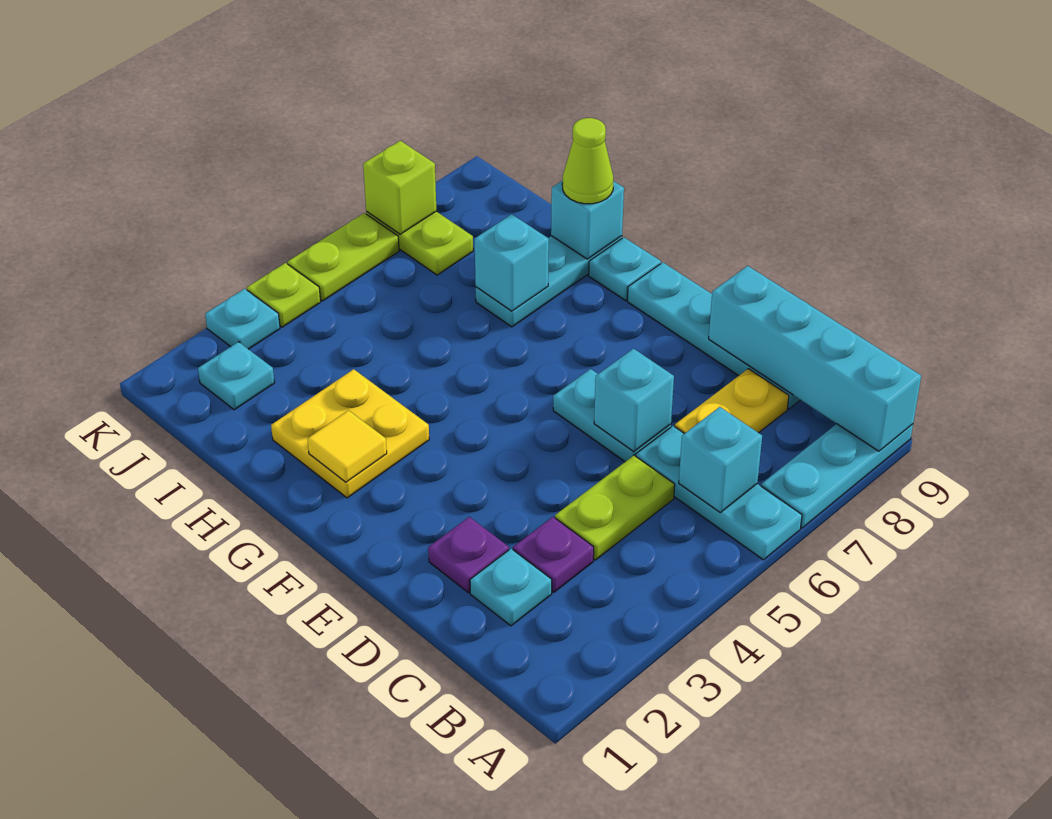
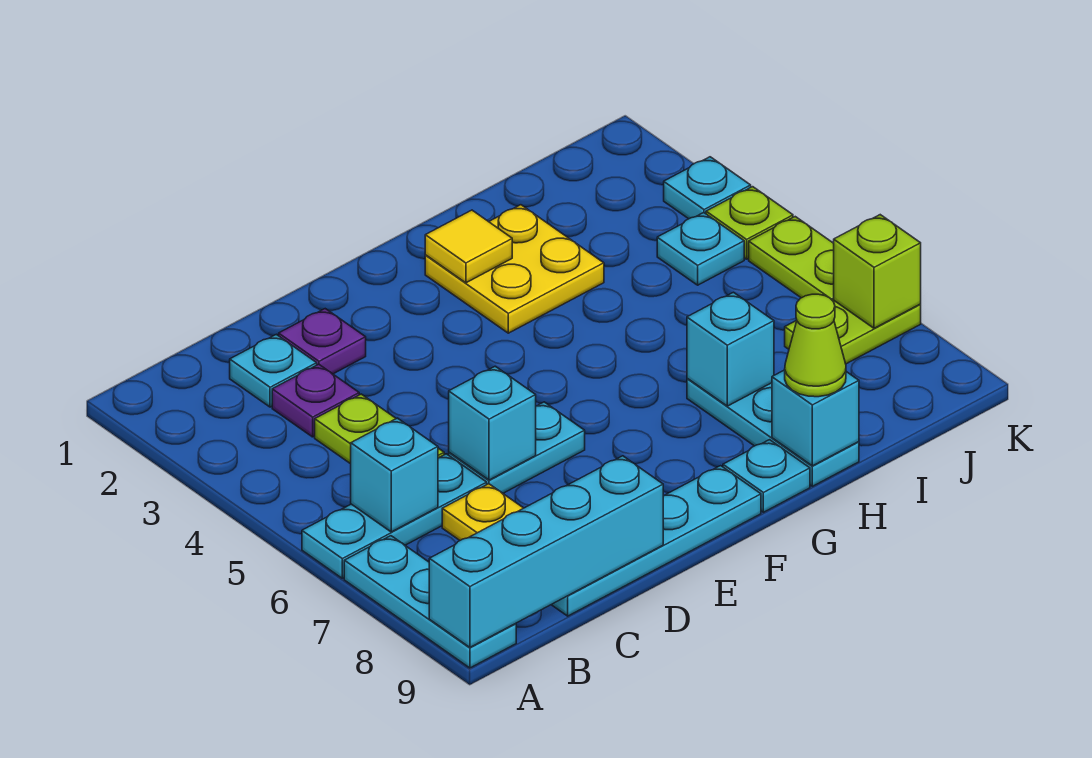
cyan plate J2 level 1 -> cyan plate J4 level 1

